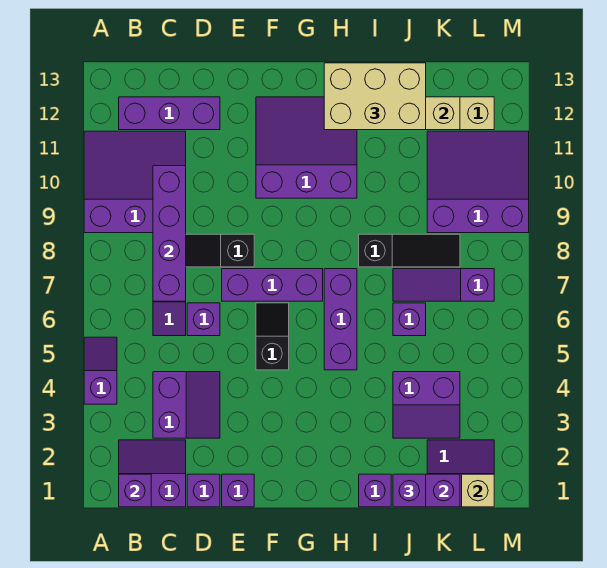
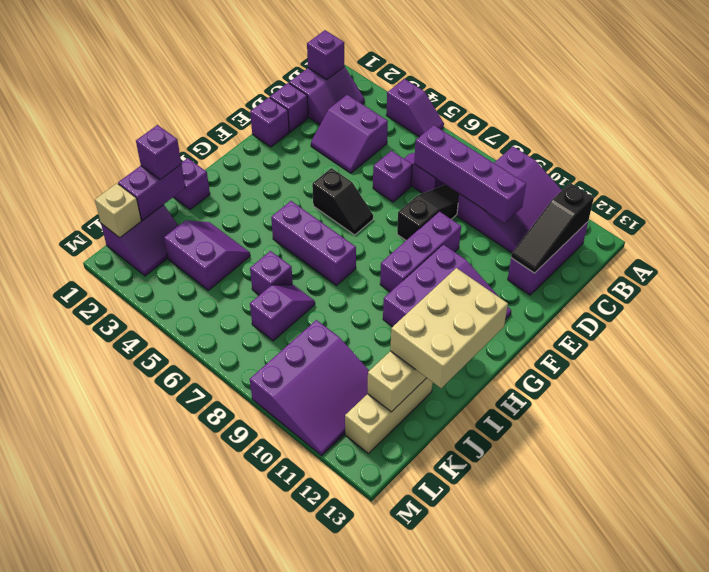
purple brick E7:G7 level 1 -> purple brick E9:G9 level 1
black slope I8:K8 level 1 top I -> black slope B12:D12 level 2 top B
purple slope J3:K4 level 1 top 4 -> purple slope J3:K4 level 1 top K
purple slope J7:L7 level 1 top L -> purple slope J7:K7 level 1 top K

